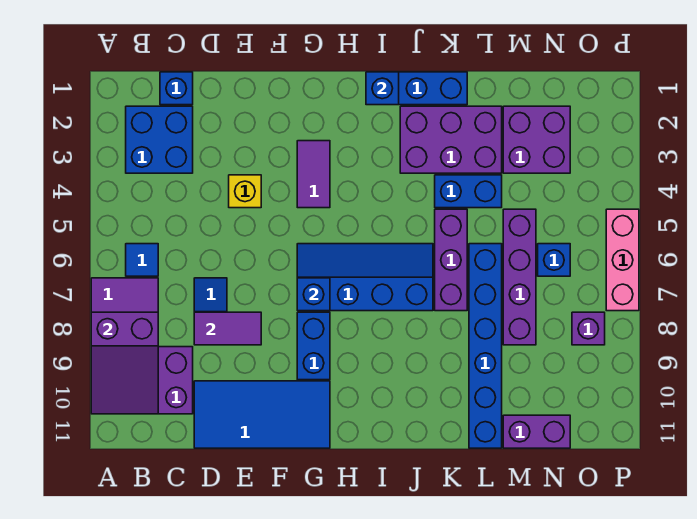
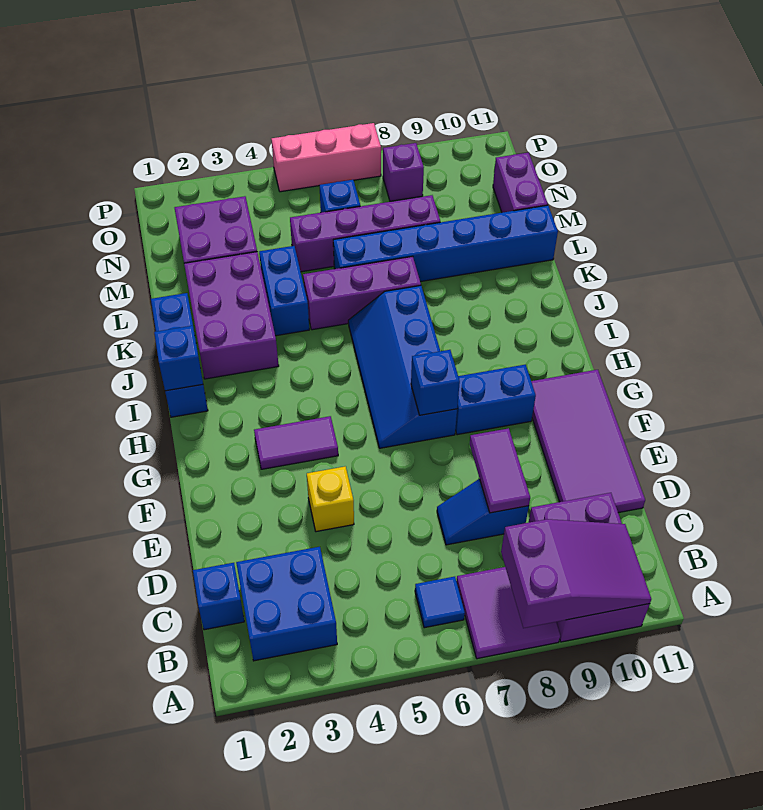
blue tile D10:G11 level 1 -> purple tile D10:G11 level 1

